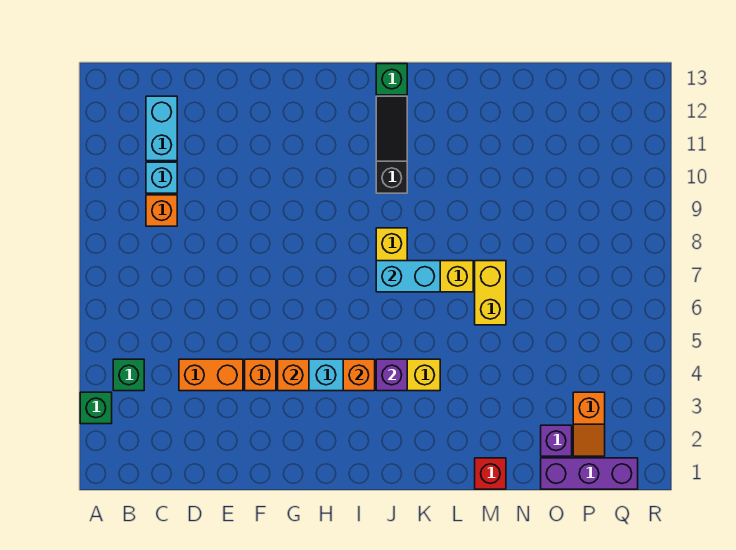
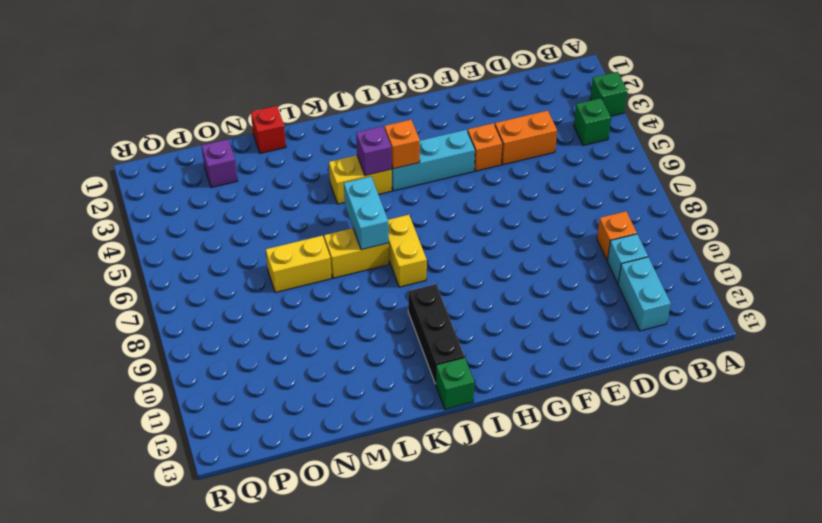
orange brick G4 level 2 -> none
cyan brick J7:K7 level 2 -> cyan brick K6:K7 level 2
black slope J10:J12 level 1 top 10 -> black brick J10:J12 level 1
yellow brick M6:M7 level 1 -> yellow brick M7:N7 level 1
purple brick O1:Q1 level 1 -> none
orange slope P2:P3 level 1 top 3 -> none

